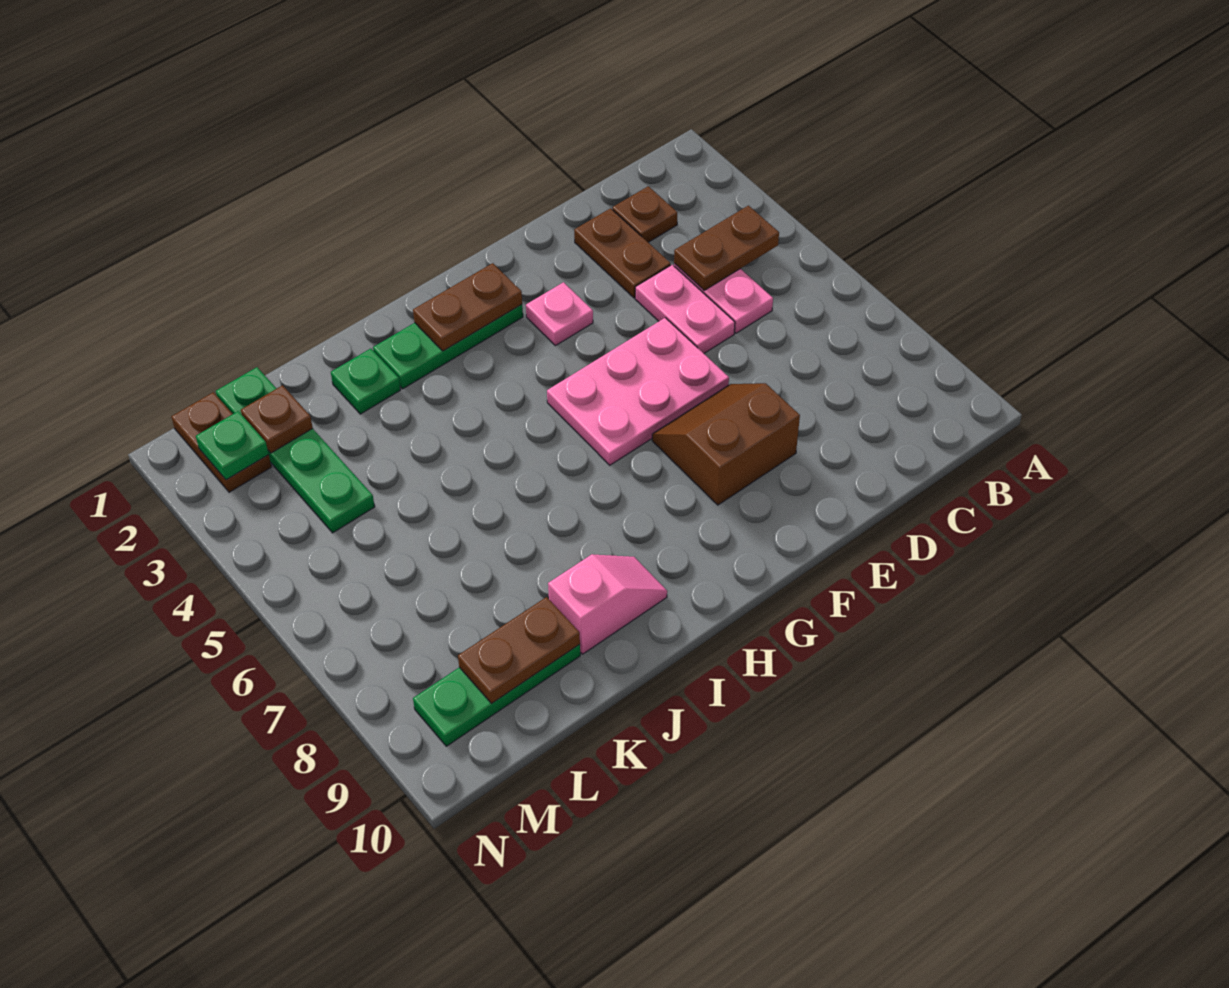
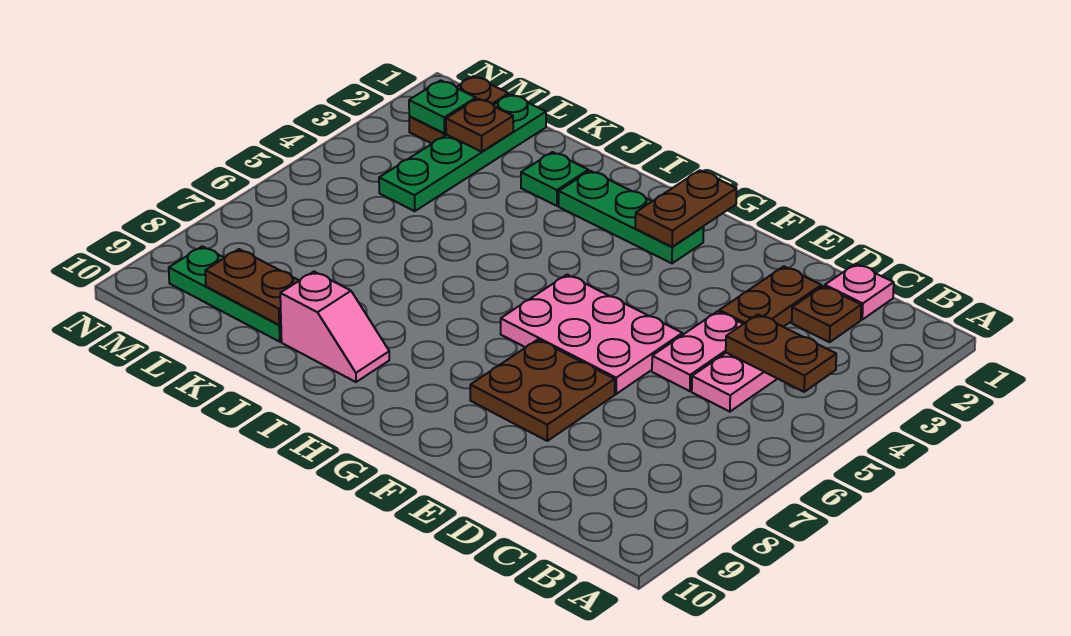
brown slope E7:F8 level 1 top 8 -> brown plate E7:F8 level 1
pink plate F3 level 1 -> pink plate C1 level 1
brown plate G2:H2 level 2 -> brown plate G1:G2 level 2

